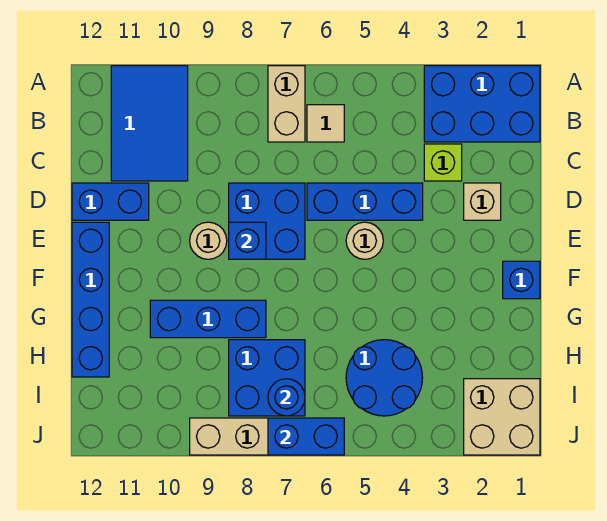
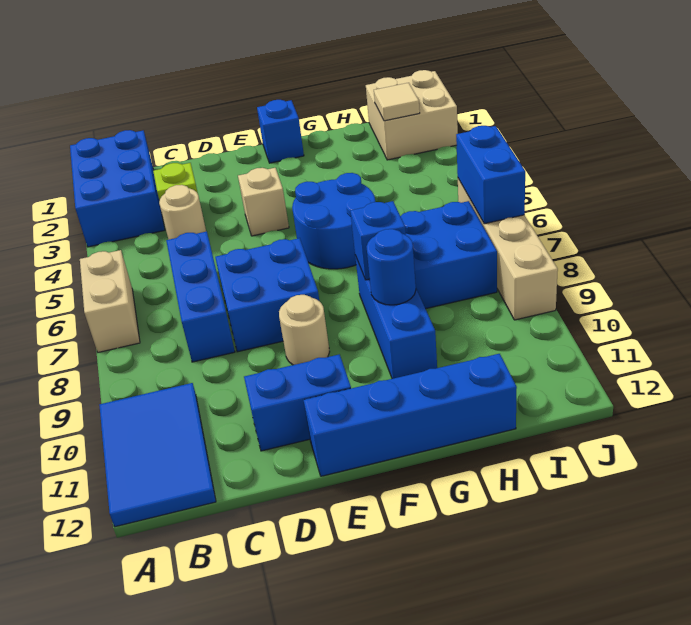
tan brick A7:B7 level 1 -> tan brick A6:A7 level 1
blue tile A10:C11 level 1 -> blue tile A10:B12 level 1
tan tile B6 level 1 -> tan tile I2 level 2
tan brick D2 level 1 -> tan brick E4 level 1
blue brick D4:D6 level 1 -> blue brick C6:C8 level 1
blue brick D11:D12 level 1 -> blue brick D11:E11 level 1
tan round brick E5 level 1 -> tan round brick C4 level 1
blue brick E8 level 2 -> blue brick G8 level 2
blue round brick H4:I5 level 1 -> blue round brick F5:G6 level 1
blue round brick I7 level 2 -> blue round brick G9 level 2

